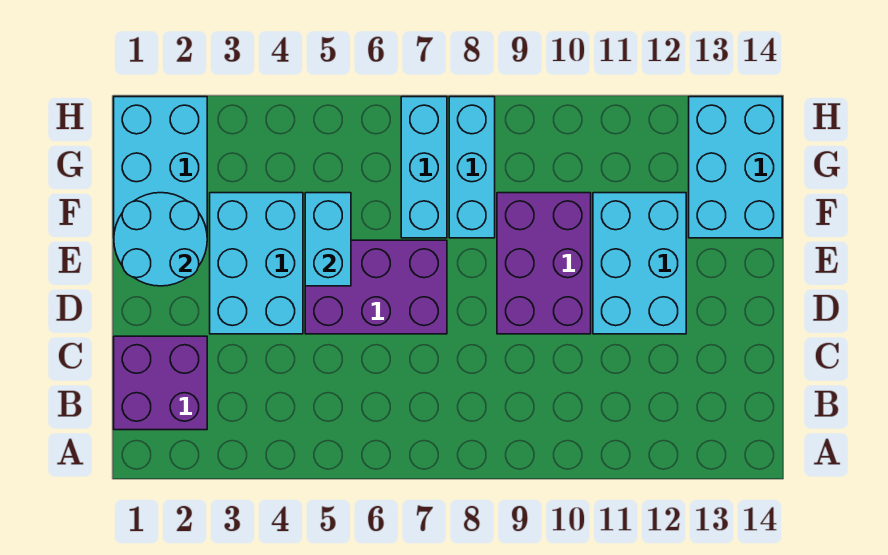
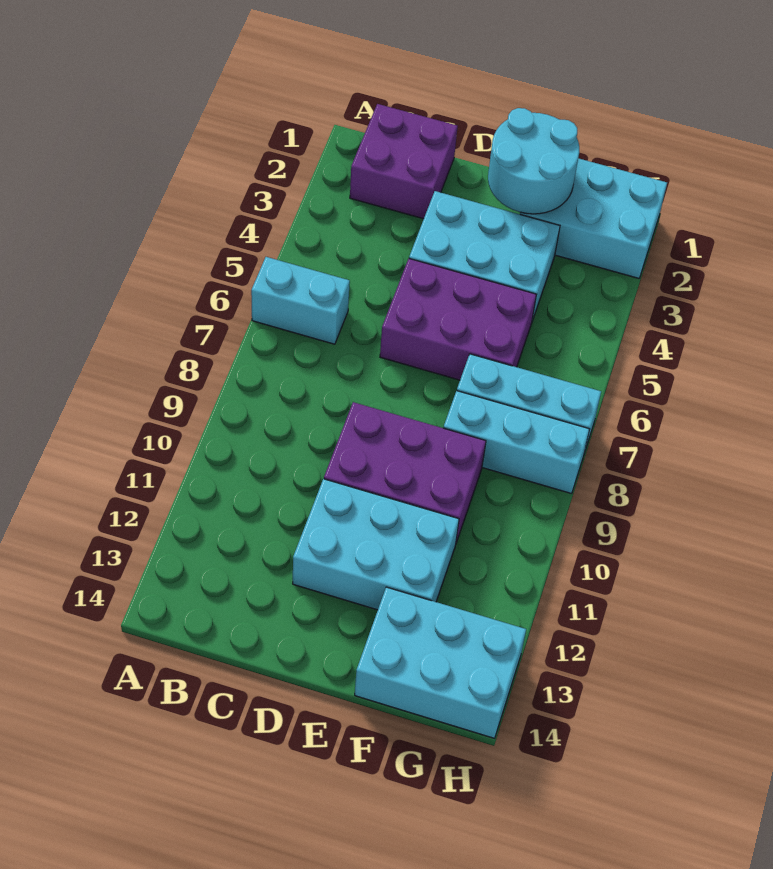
purple brick D5:E7 level 1 -> purple brick D5:F6 level 1
cyan brick E5:F5 level 2 -> cyan brick A6:B6 level 1

